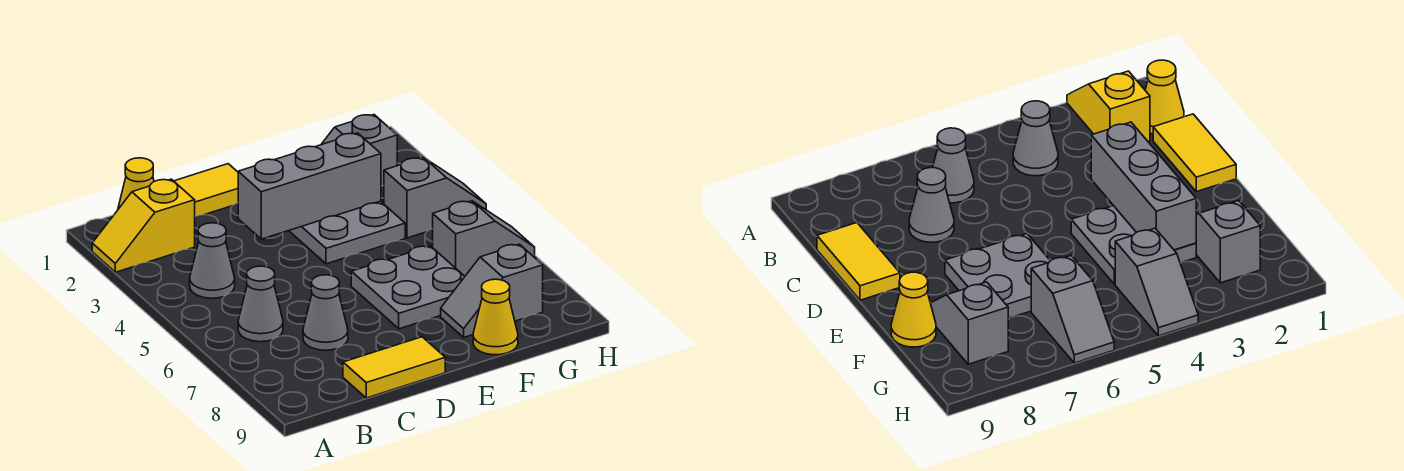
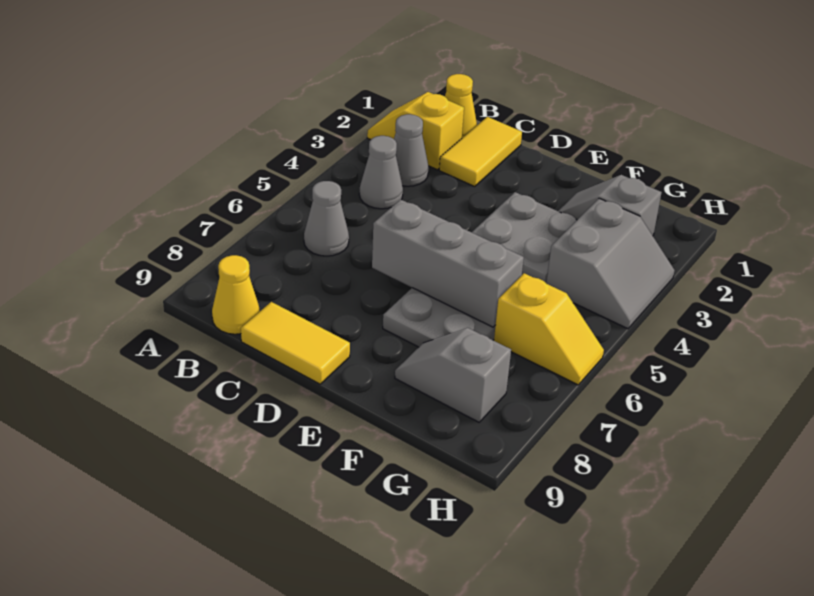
yellow tile C1:D1 level 1 -> yellow tile C1:C2 level 1
grey cone C7 level 1 -> grey cone B3 level 1
grey brick D3:F3 level 2 -> grey brick D6:F6 level 2
yellow cone F9 level 1 -> yellow cone B9 level 1
grey slope G4:H4 level 1 top G -> grey slope G3:H4 level 1 top G
grey slope G6:H6 level 1 top G -> yellow slope G6:H6 level 1 top G

